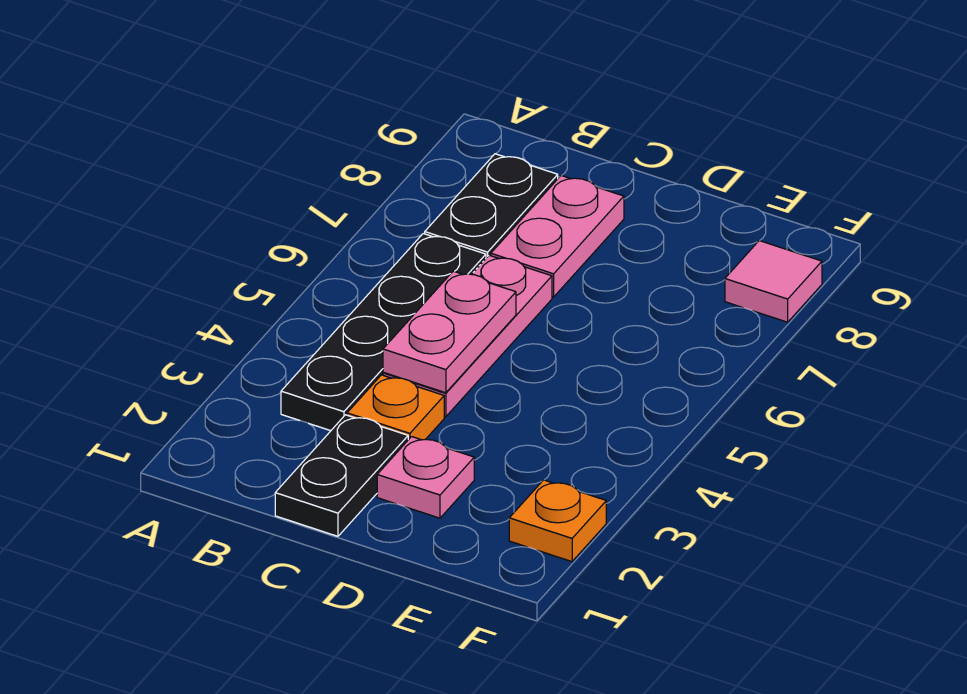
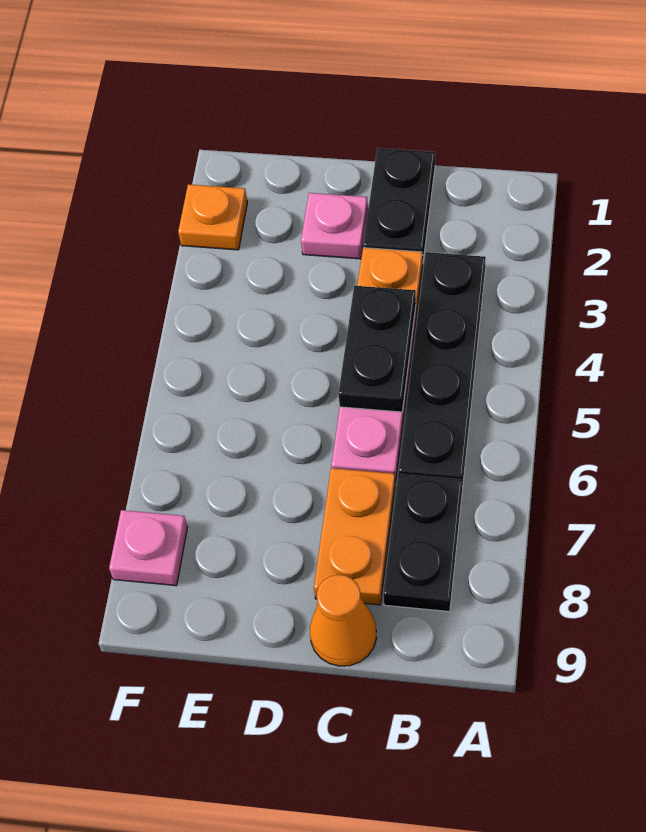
pink plate C4:C5 level 2 -> black plate C4:C5 level 2
pink plate C7:C8 level 1 -> orange plate C7:C8 level 1
none -> orange cone C9 level 1
pink tile F8 level 1 -> pink plate F8 level 1

